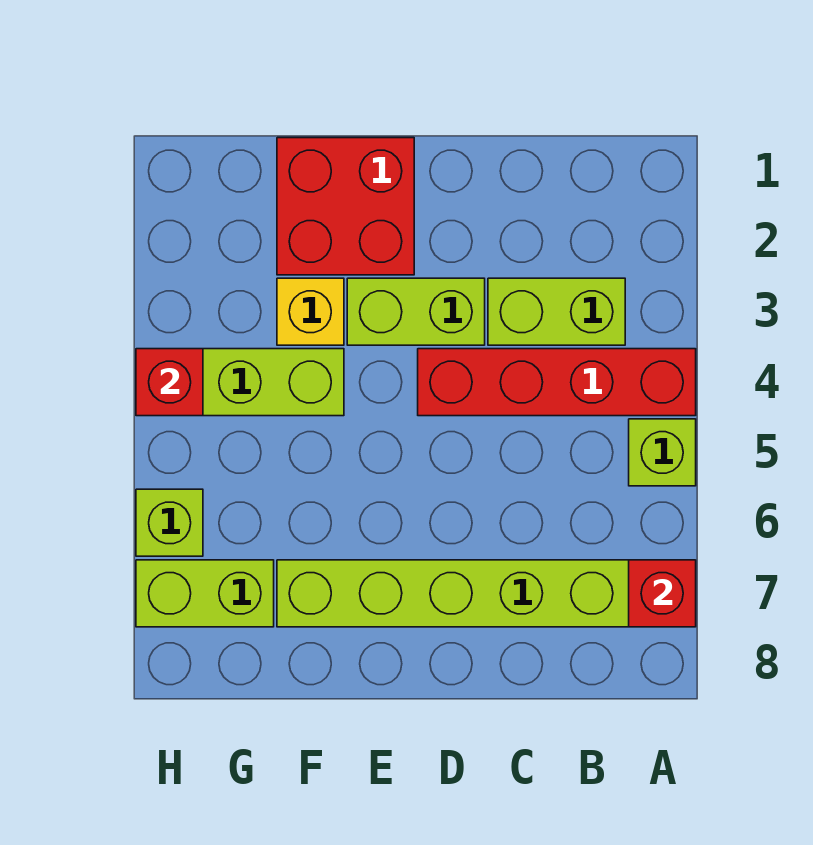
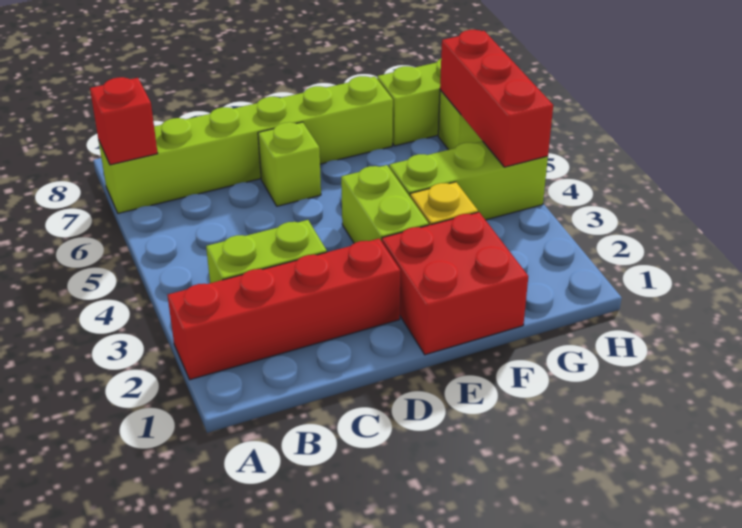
red brick A4:D4 level 1 -> red brick A2:D2 level 1
lime brick A5 level 1 -> lime brick D6 level 1
lime brick D3:E3 level 1 -> lime brick E3:E4 level 1
red brick H4 level 2 -> red brick H4:H6 level 2

